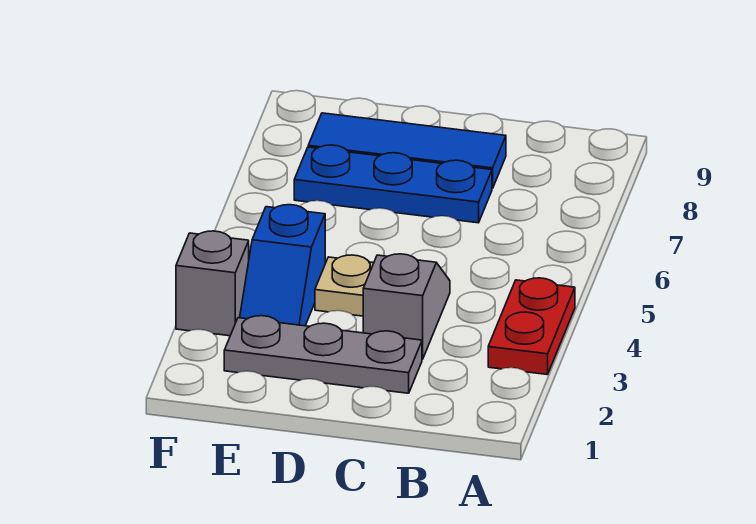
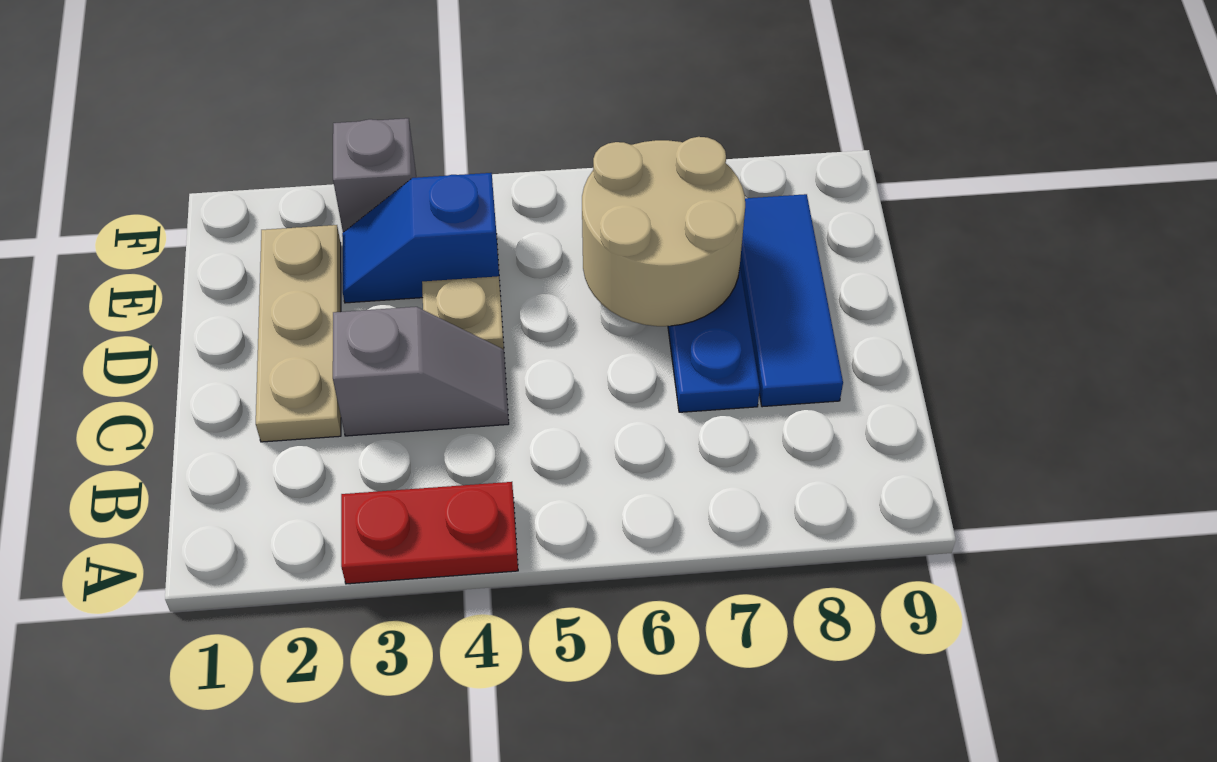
grey plate C2:E2 level 1 -> tan plate C2:E2 level 1
none -> tan round brick D6:E7 level 2

